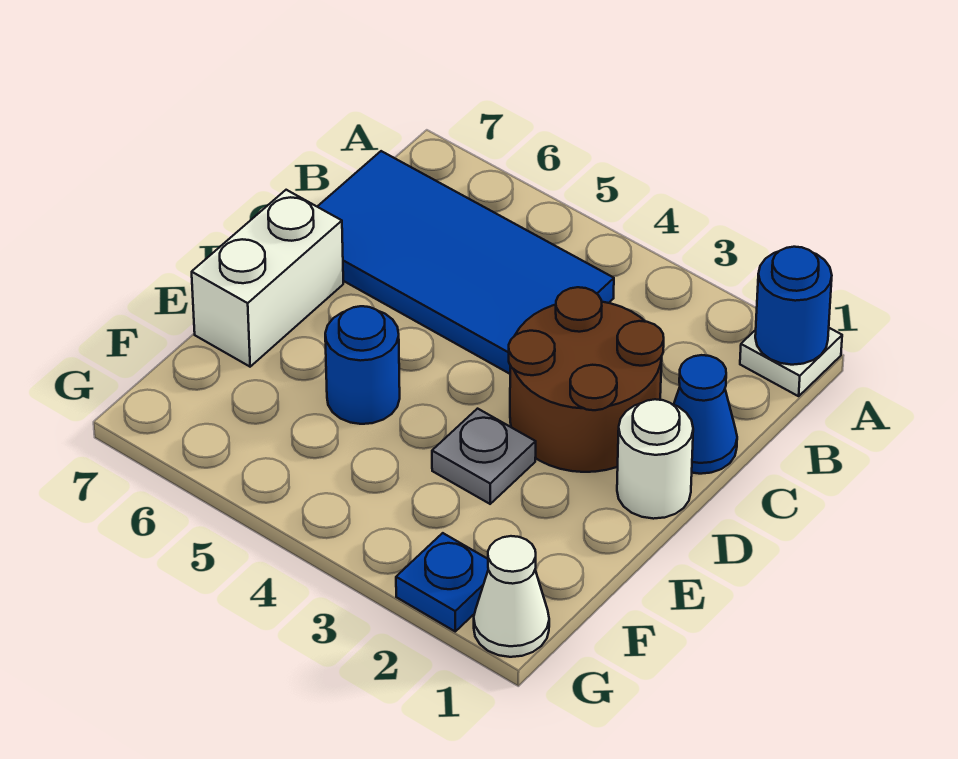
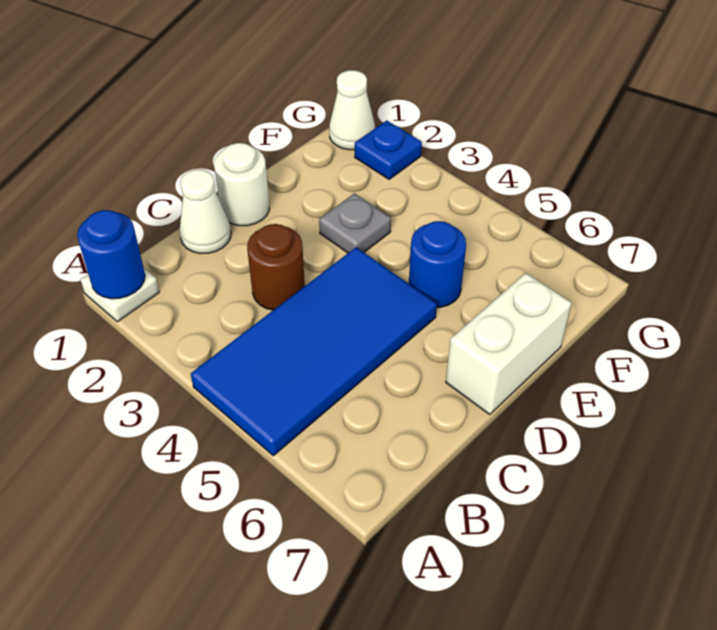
blue tile B4:C7 level 1 -> blue tile A4:D5 level 1
blue cone C1 level 1 -> white cone C1 level 1
brown round brick C2:D3 level 1 -> brown round brick C3 level 1

